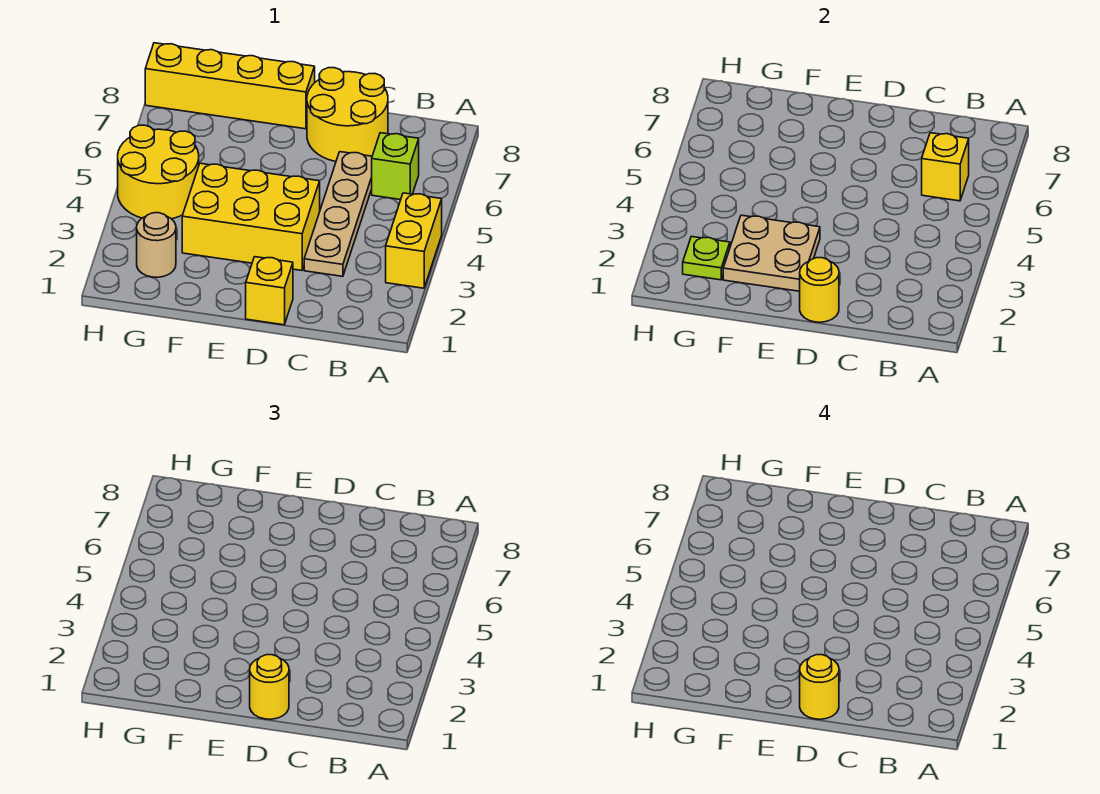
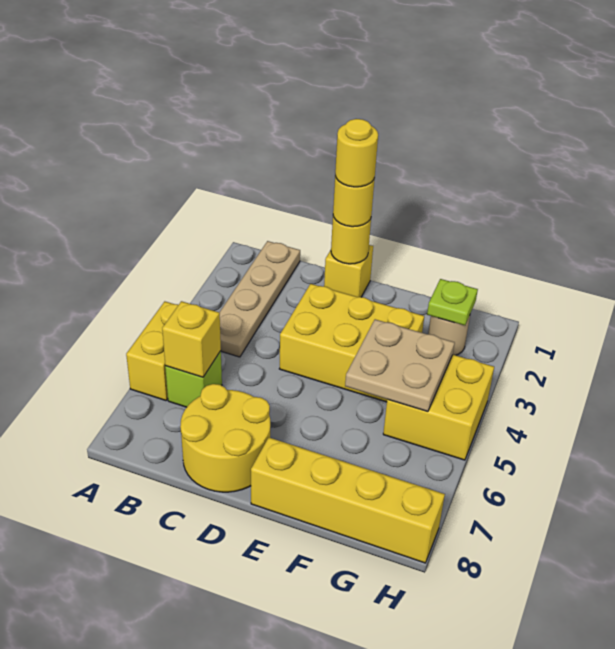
yellow brick A3:A4 level 1 -> yellow brick A5:A6 level 1
tan plate C3:C6 level 1 -> tan plate B1:B4 level 1
tan plate E2:F3 level 2 -> tan plate F4:G5 level 2
yellow round brick G4:H5 level 1 -> yellow brick G4:H5 level 1

